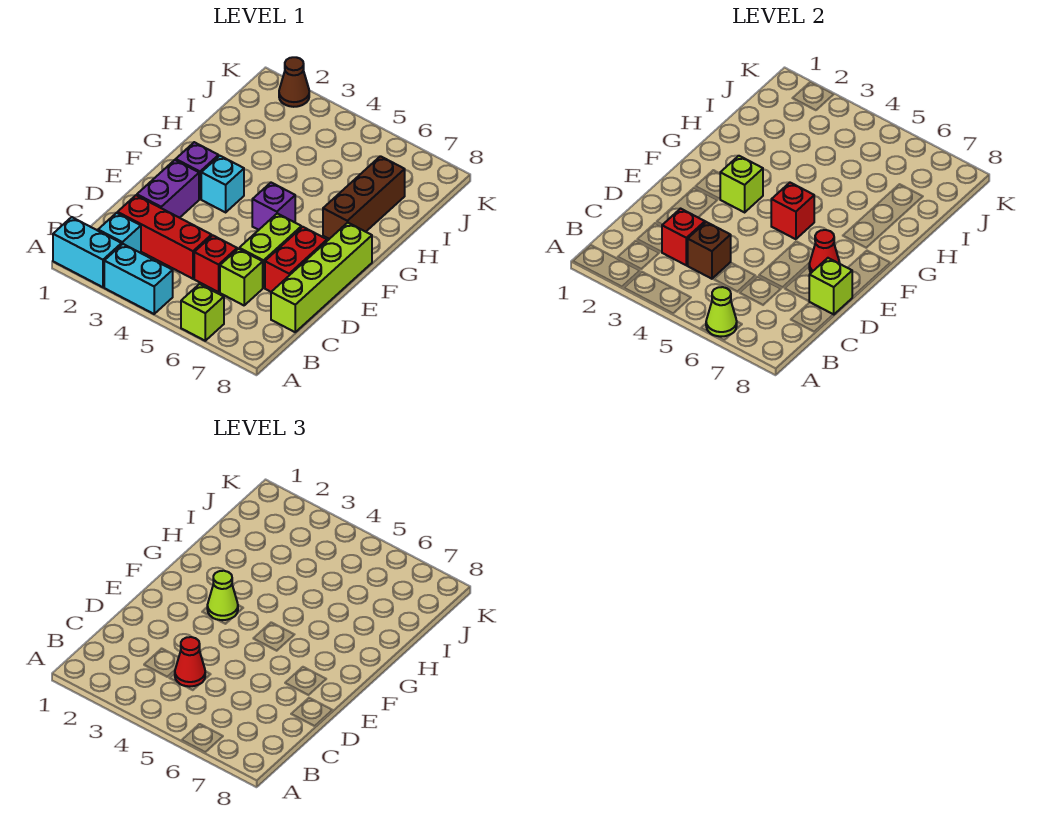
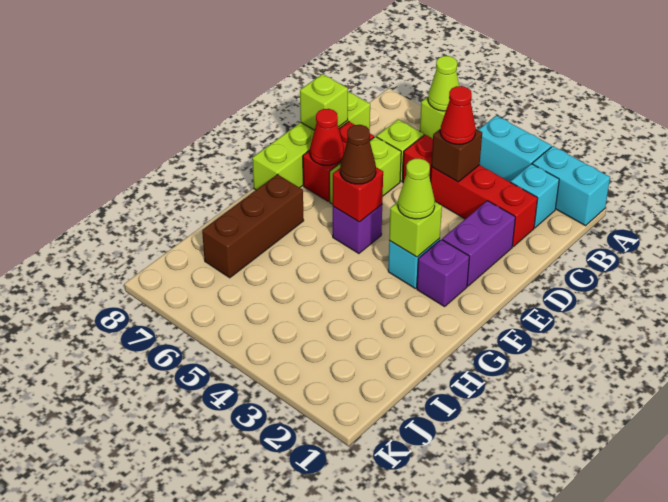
red brick C3 level 2 -> none
brown cone K2 level 1 -> brown cone F5 level 3

